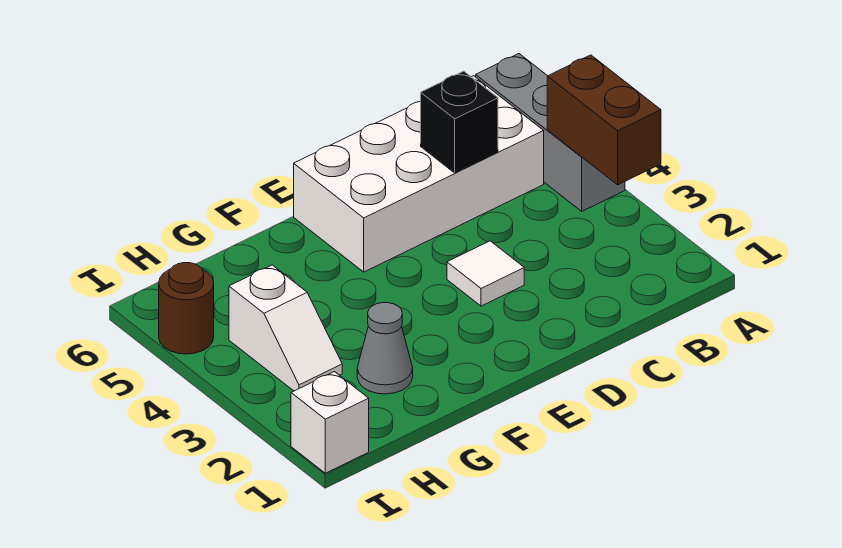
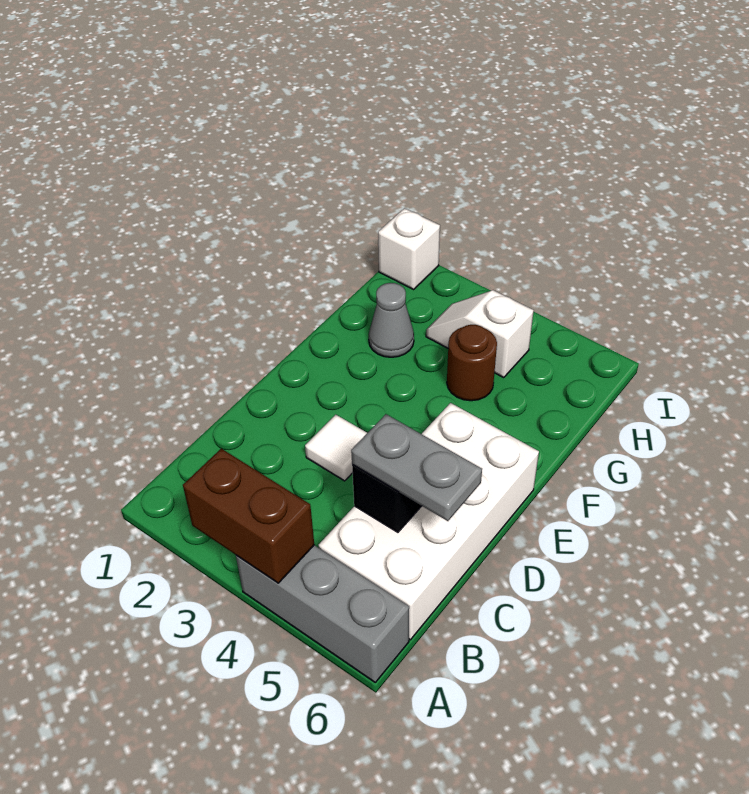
none -> grey plate C5:C6 level 3
brown round brick I5 level 1 -> brown round brick G4 level 1

